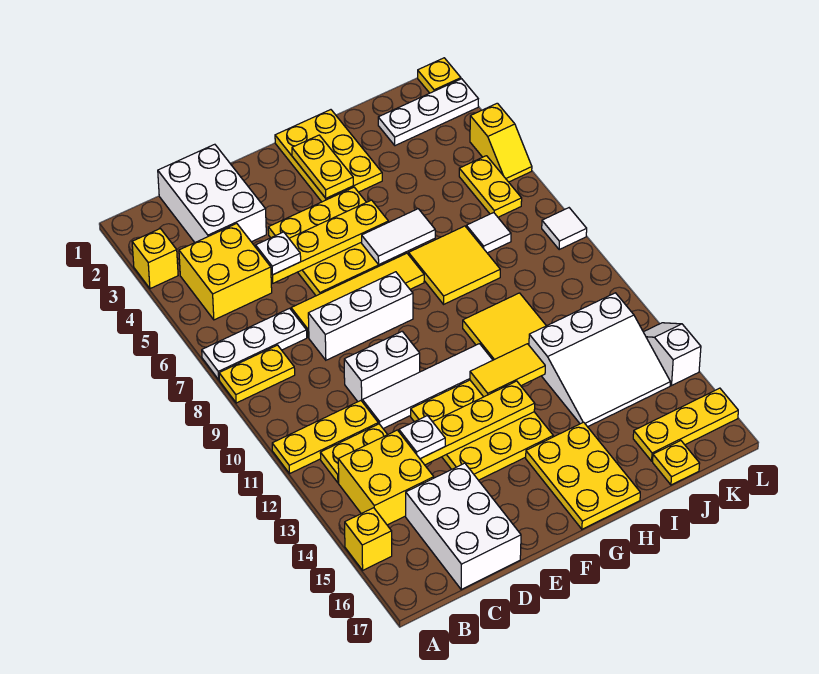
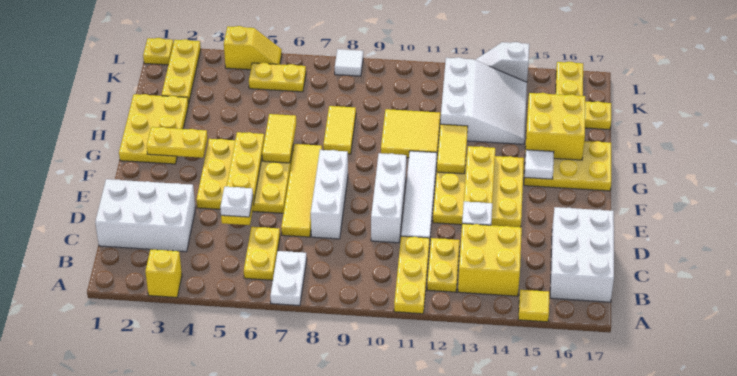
white plate A7:C7 level 1 -> white plate A7:B7 level 1
yellow plate A8:B8 level 1 -> yellow plate B6:C6 level 1
yellow brick A15 level 1 -> yellow tile A15 level 1
yellow brick B4:C5 level 1 -> yellow brick H15:I16 level 2
white brick C15:D17 level 1 -> white brick B16:D17 level 1
white brick D10:E10 level 1 -> white brick D10:F10 level 1
yellow plate G1:H3 level 1 -> yellow plate G1:I2 level 1
white tile G6:H6 level 2 -> yellow tile G6:H6 level 2
yellow tile H7:I8 level 1 -> yellow tile H8:I8 level 1
white plate J2:L2 level 1 -> yellow plate J2:L2 level 1
white tile J7 level 1 -> white tile G15 level 2

